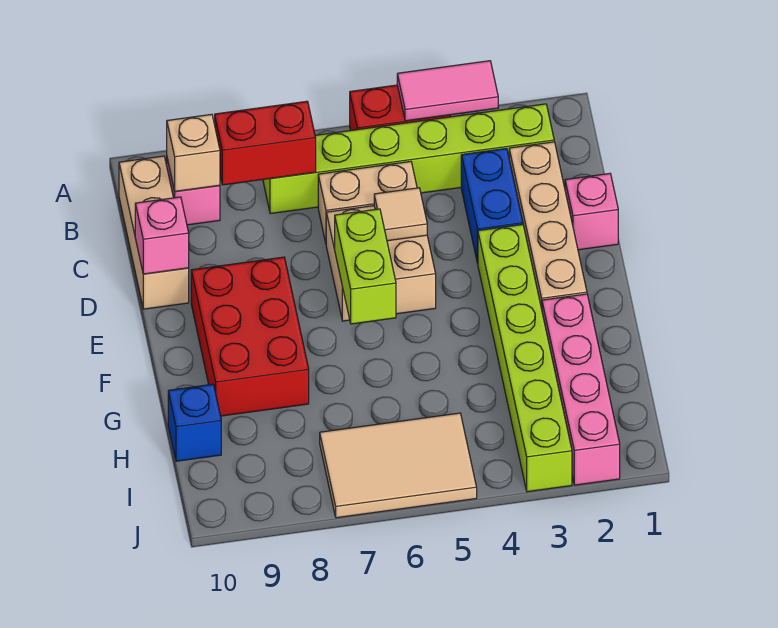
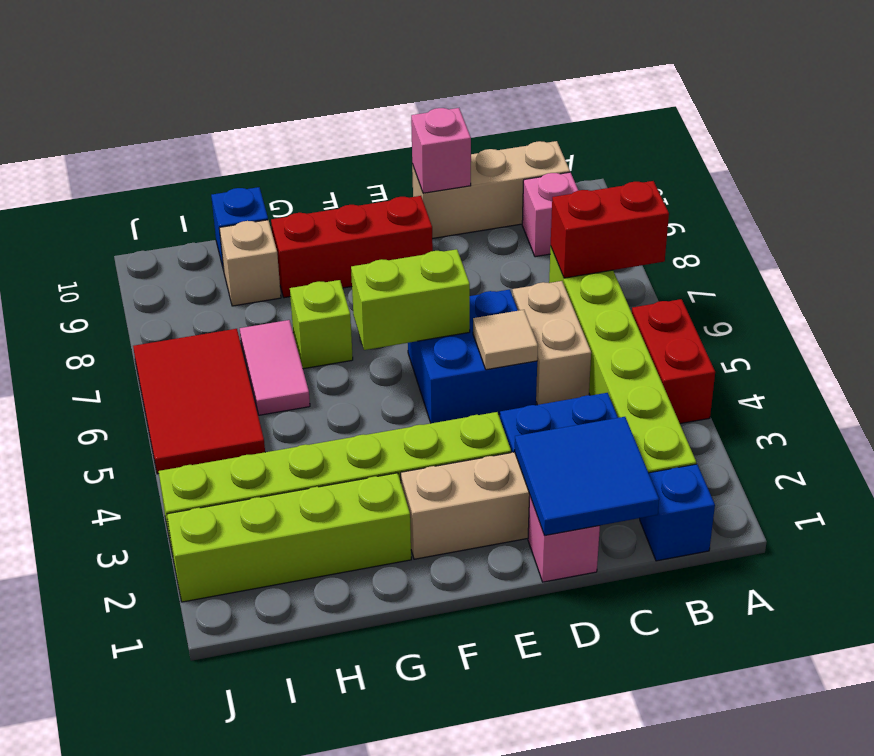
pink tile A3:A4 level 2 -> pink tile H6:H7 level 1
none -> blue brick B1 level 1
red brick B7:B8 level 2 -> red brick A7:B7 level 2
tan brick B9 level 2 -> tan brick H9 level 1
none -> blue tile C1:D2 level 2
tan brick D5:E6 level 1 -> blue brick D5:E6 level 1
red brick E8:G9 level 1 -> red brick E9:G9 level 1
pink brick G2:J2 level 1 -> lime brick G2:J2 level 1
none -> lime brick G7 level 1
tan tile I5:J7 level 1 -> red tile I5:J7 level 1

